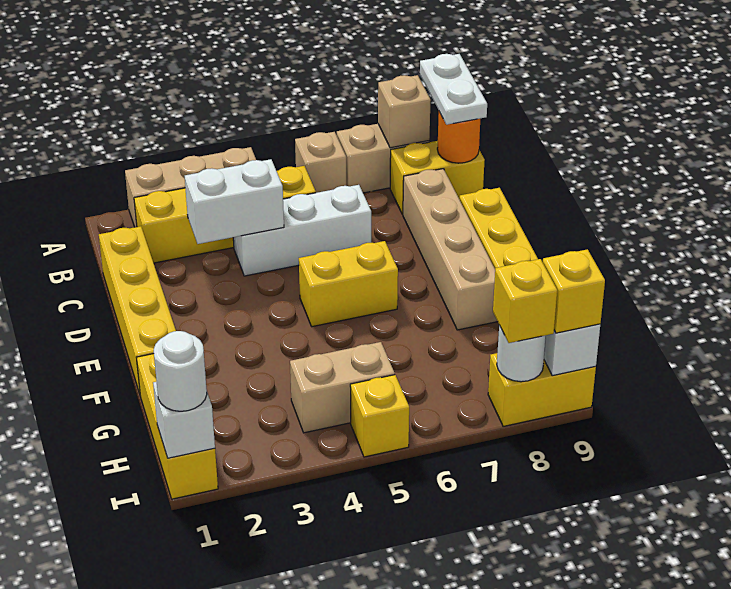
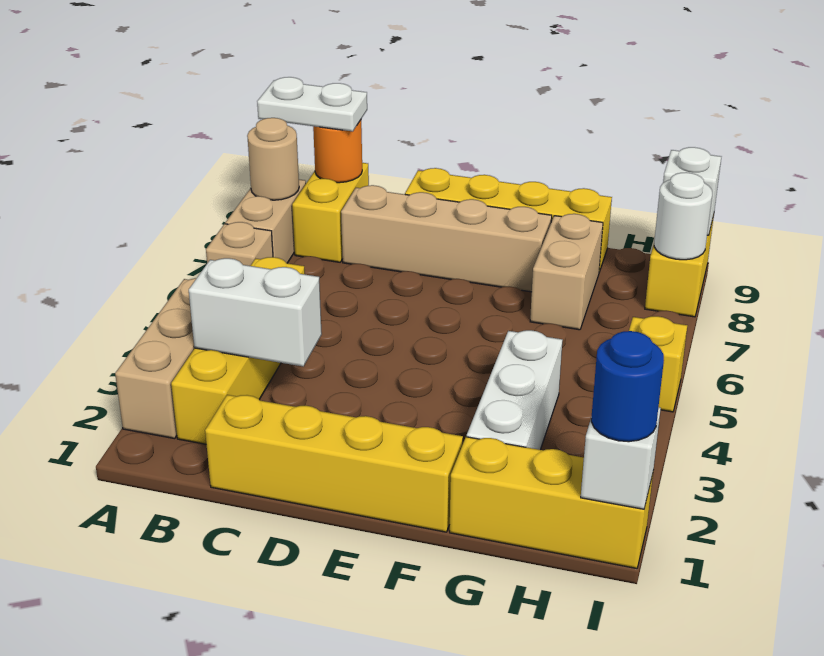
tan brick A8 level 2 -> tan round brick A8 level 2
white brick C3:C4 level 2 -> white brick B3:C3 level 2
white brick C4:C6 level 1 -> white brick G2:G4 level 1
yellow brick E5:E6 level 1 -> none
tan brick H4:H5 level 1 -> tan brick G7:G8 level 1
white round brick I1 level 3 -> blue round brick I1 level 3
yellow brick I8 level 3 -> none
yellow brick I9 level 3 -> none

